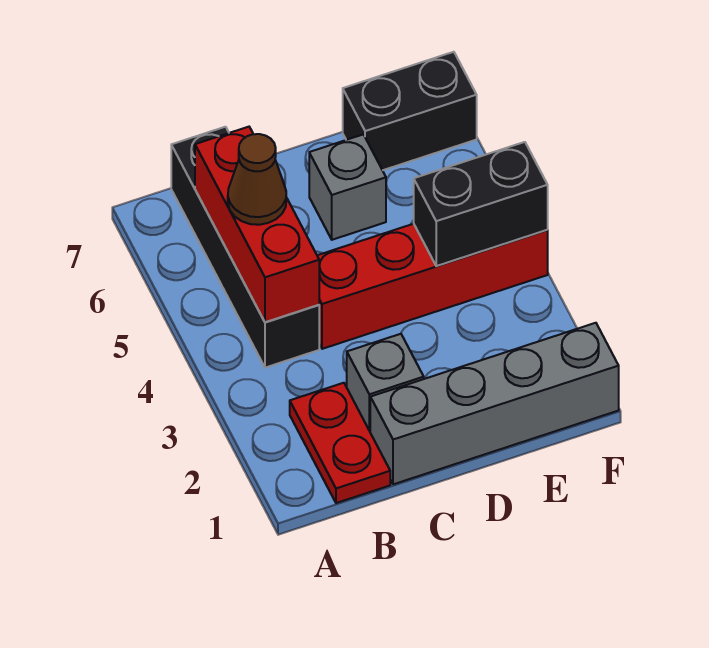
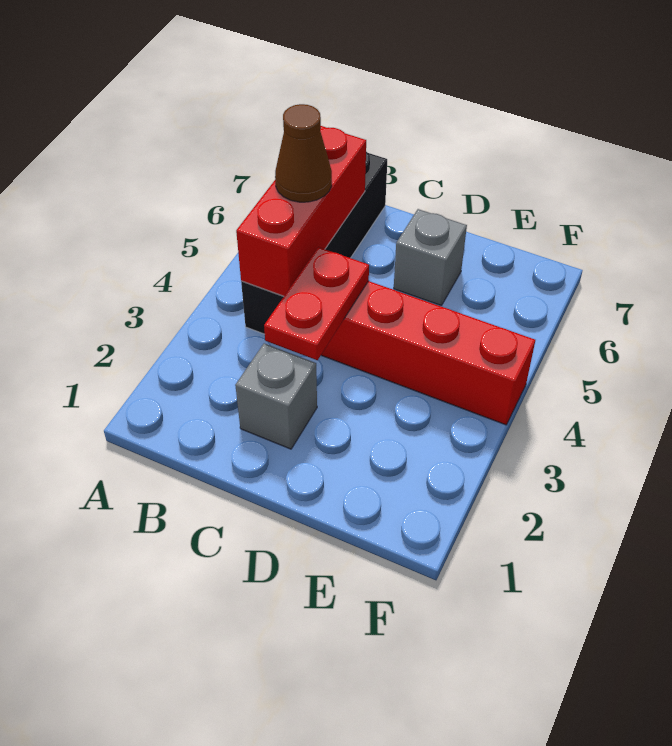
red plate B1:B2 level 1 -> red plate C3:C4 level 2
grey brick C1:F1 level 1 -> none
black brick E4:F4 level 2 -> none
black brick E7:F7 level 1 -> none

